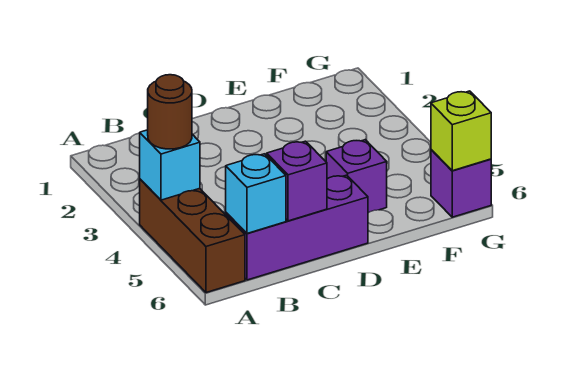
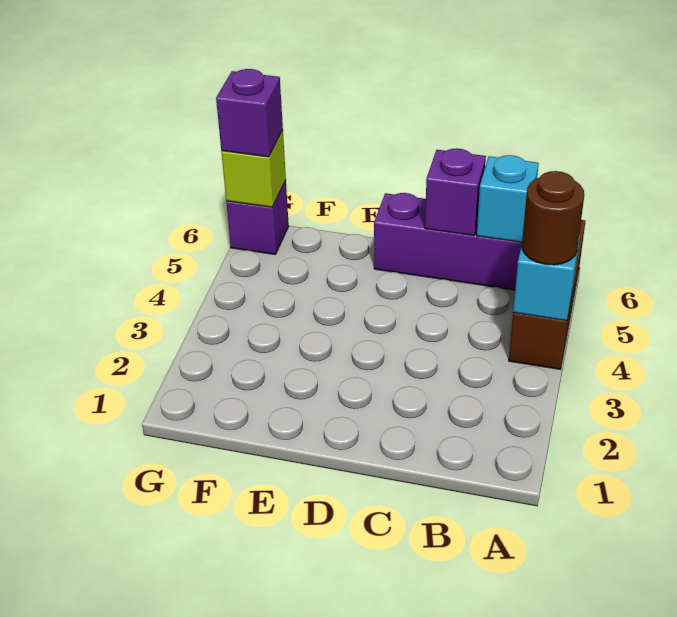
purple brick E5 level 1 -> purple brick G6 level 3

